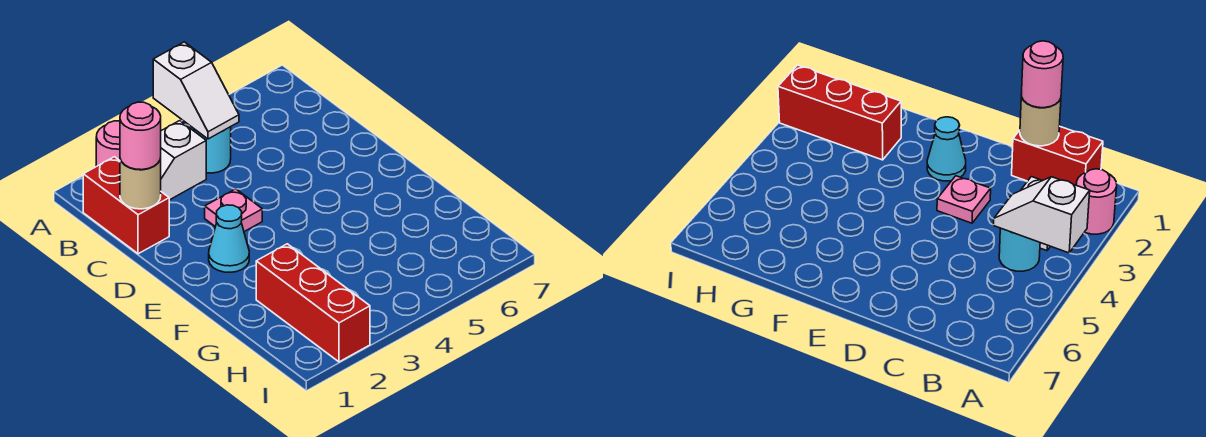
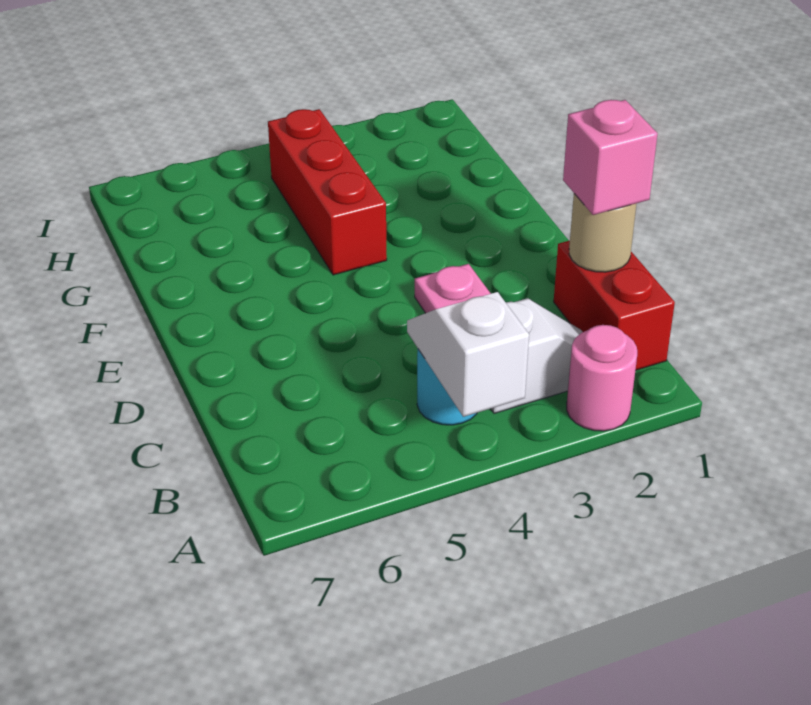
pink round brick C1 level 3 -> pink brick C1 level 3
cyan cone E2 level 1 -> none
red brick G2:I2 level 1 -> red brick F4:H4 level 1

